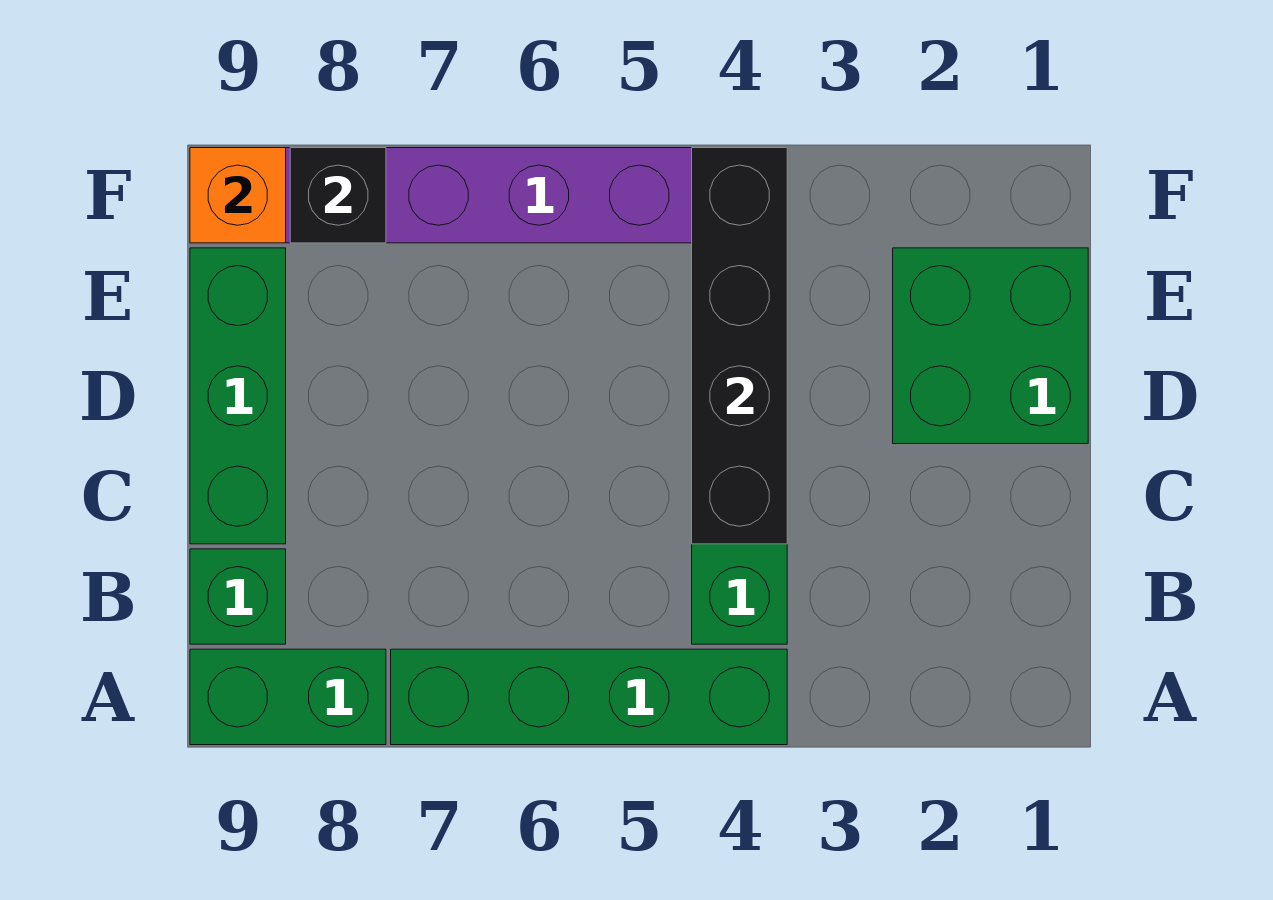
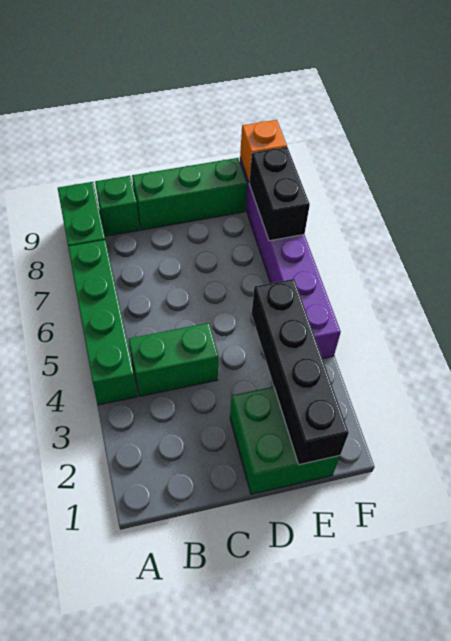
black brick C4:F4 level 2 -> black brick E1:E4 level 2
black brick F8 level 2 -> black brick F7:F8 level 2

